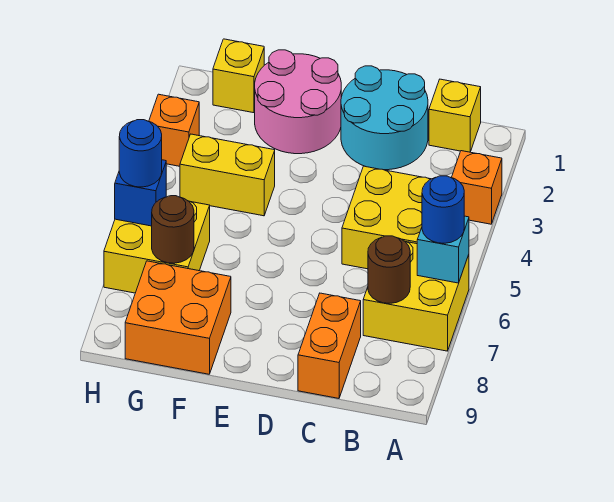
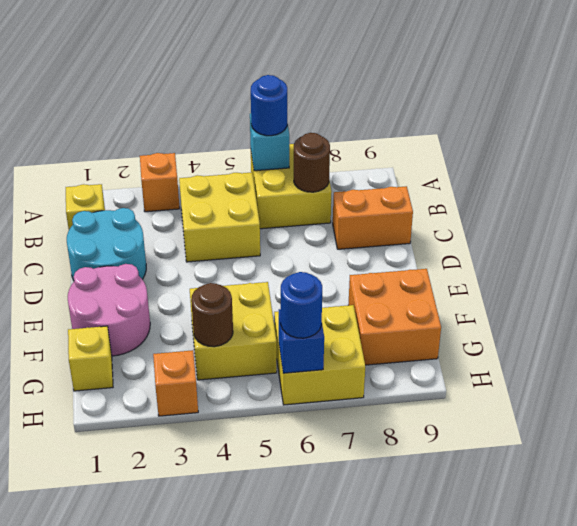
yellow brick F4:G4 level 1 -> yellow brick F4:G5 level 1
brown round brick G7 level 2 -> brown round brick G4 level 2

